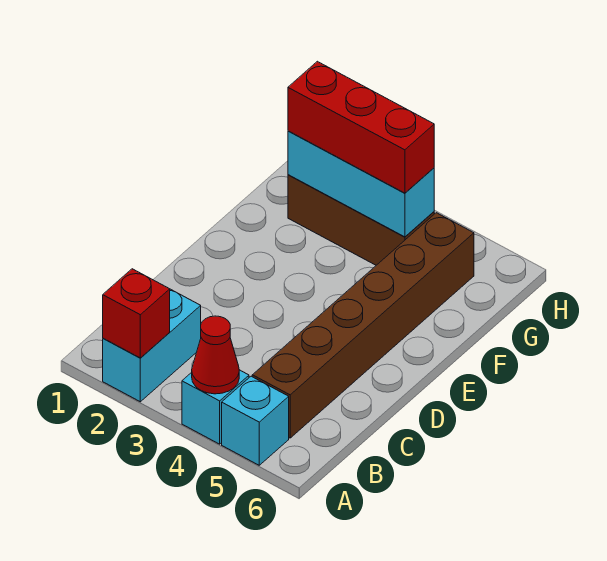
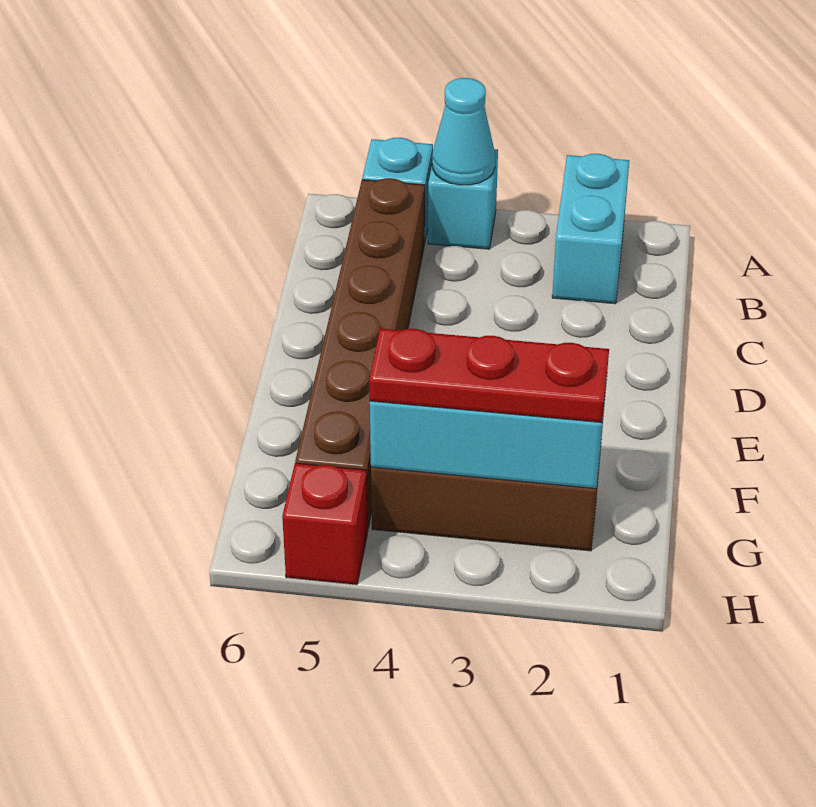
red brick A2 level 2 -> red brick H5 level 1
red cone A4 level 2 -> cyan cone A4 level 2
red brick G2:G4 level 3 -> red plate G2:G4 level 3

